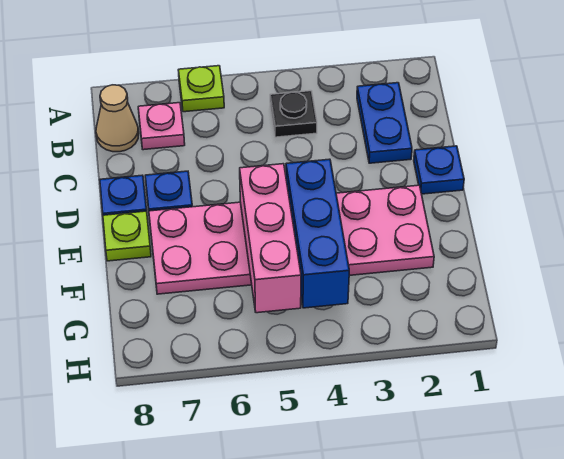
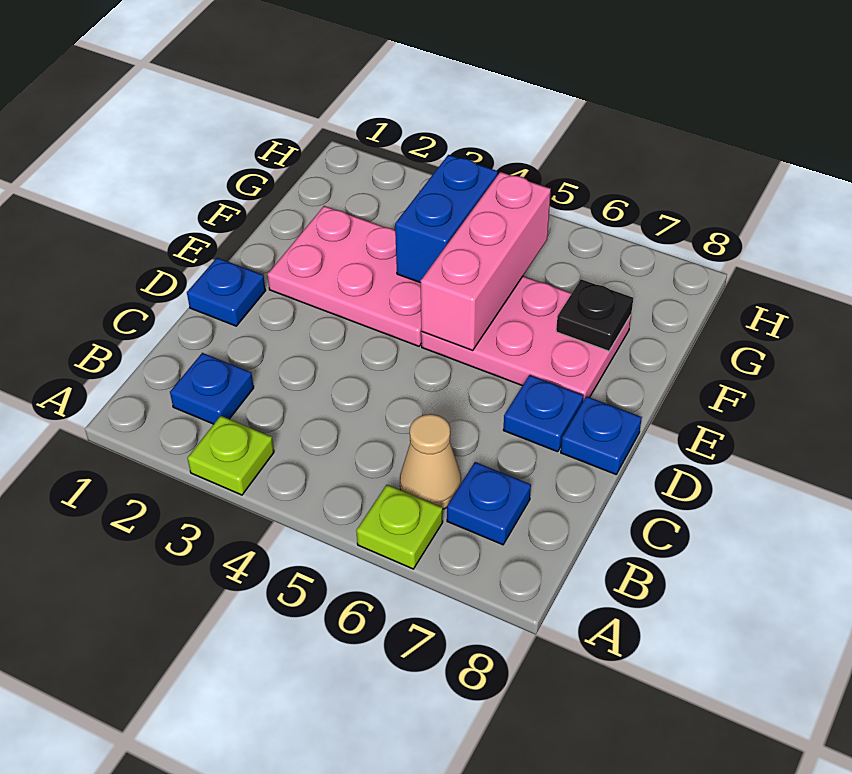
blue plate B2:C2 level 1 -> blue plate B2 level 1
black plate B4 level 1 -> black plate F7 level 2
pink plate B7 level 1 -> blue plate B7 level 1
tan cone B8 level 1 -> tan cone B6 level 1
blue brick E4:G4 level 2 -> blue brick F4:G4 level 2
lime plate E8 level 1 -> lime plate A3 level 1

